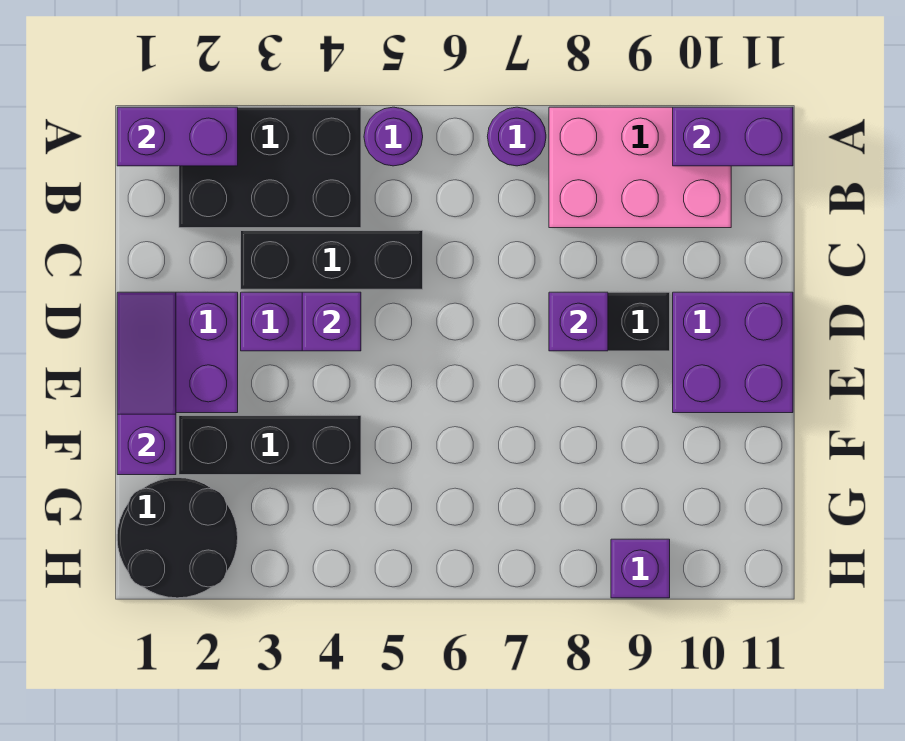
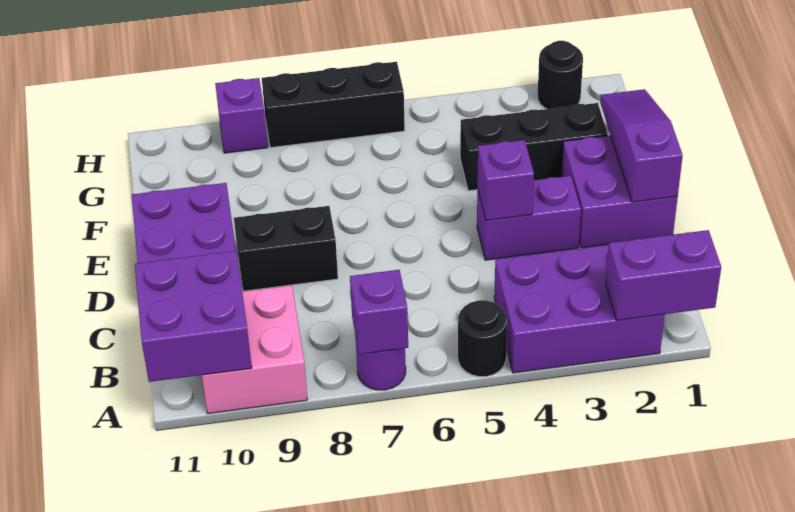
black brick A2:B4 level 1 -> purple brick A2:B4 level 1
purple round brick A5 level 1 -> black round brick A5 level 1
pink brick A8:B10 level 1 -> pink brick A9:B10 level 1
purple brick A10:A11 level 2 -> purple brick A10:B11 level 2
black brick C3:C5 level 1 -> black brick H6:H8 level 1
purple slope D1:F1 level 2 top F -> purple slope D1:F1 level 2 top D
purple brick D8 level 2 -> purple brick A7 level 2
black round brick G1:H2 level 1 -> black round brick H2 level 1

